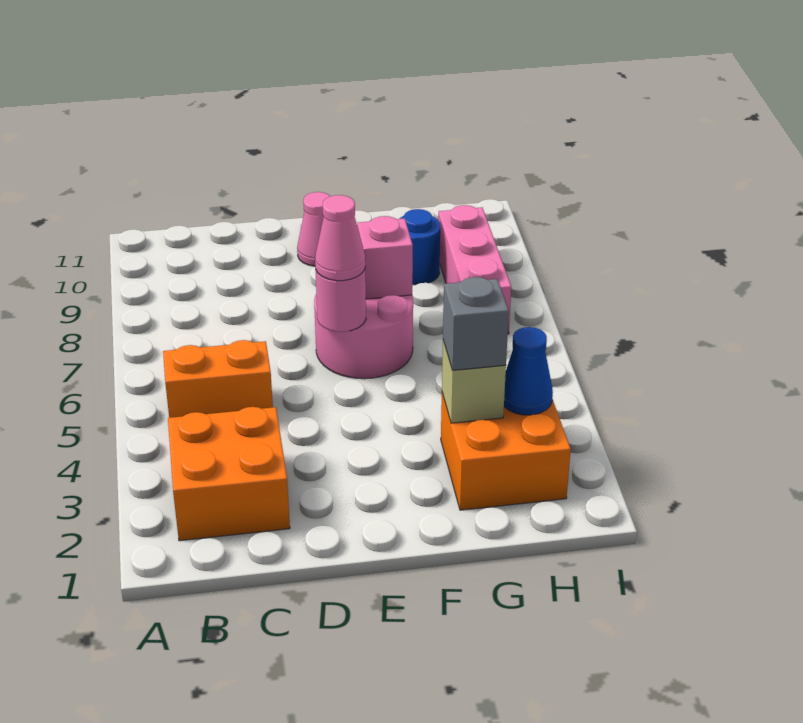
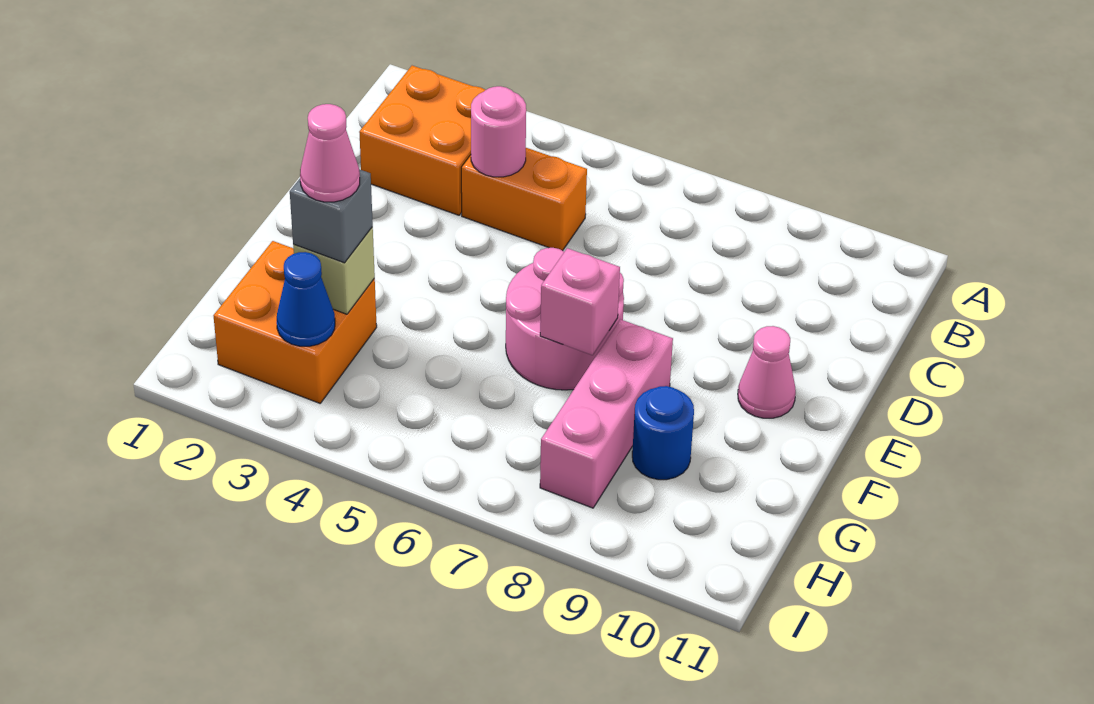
orange brick B5:C5 level 1 -> orange brick C4:C5 level 1
pink round brick E6 level 2 -> pink round brick C4 level 2
pink cone E6 level 3 -> pink cone G3 level 4
pink brick H7:H9 level 1 -> pink brick F8:H8 level 1

